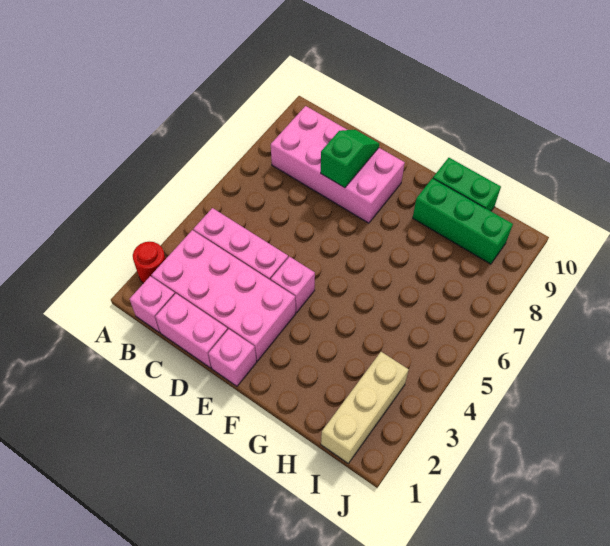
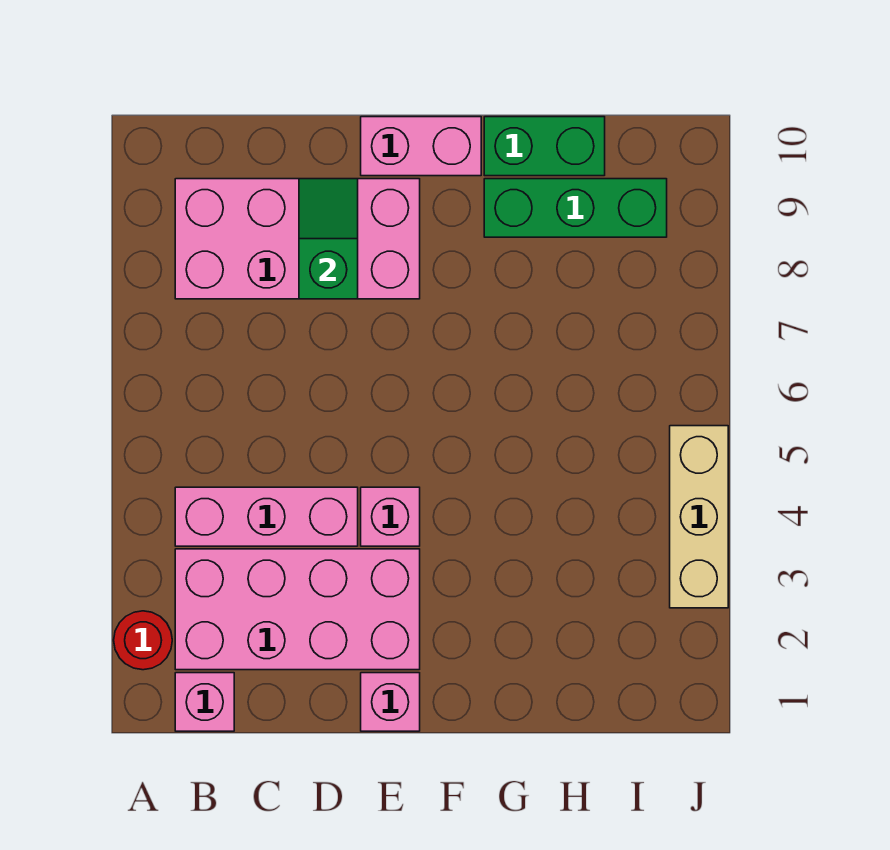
pink brick C1:D1 level 1 -> pink brick E10:F10 level 1
tan brick I1:I3 level 1 -> tan brick J3:J5 level 1

